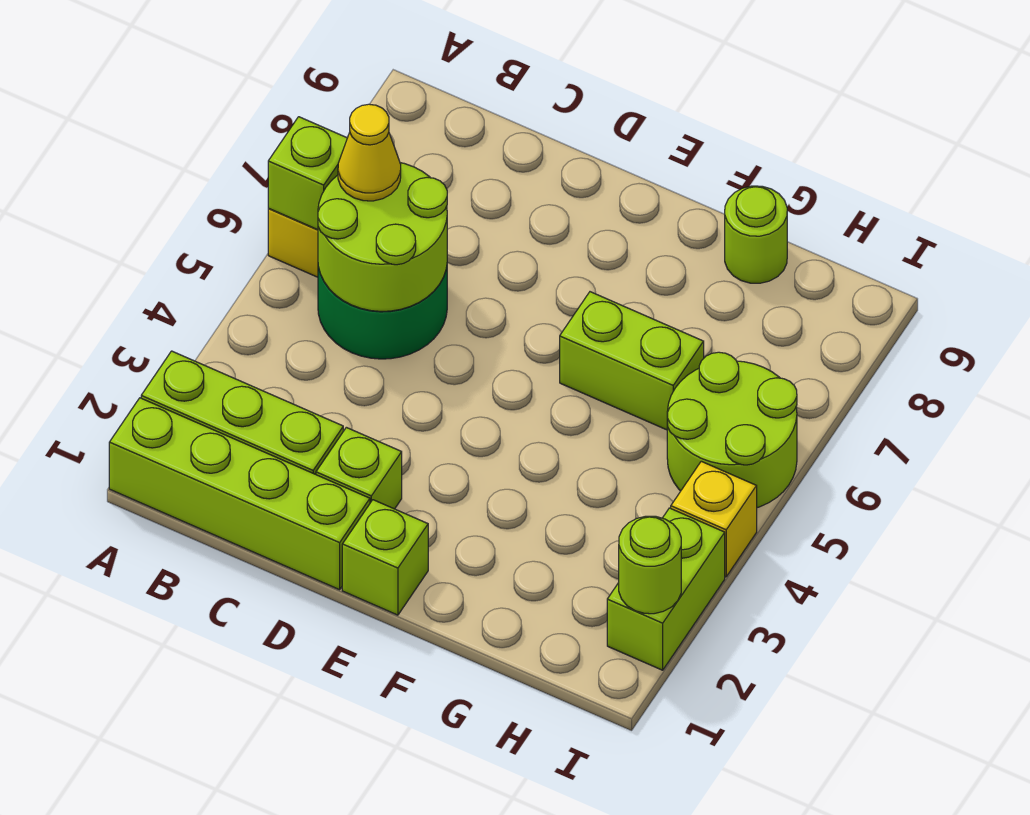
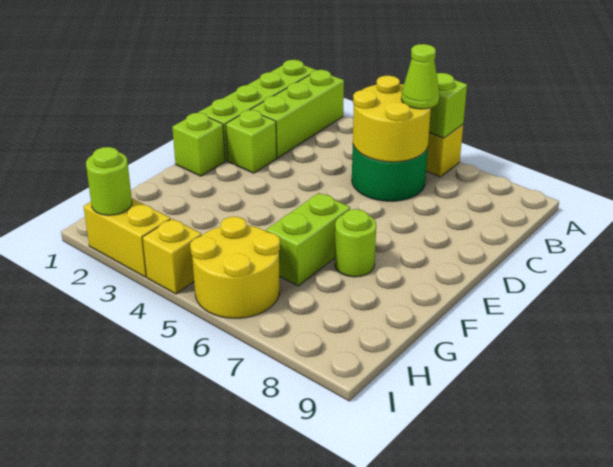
lime round brick B5:C6 level 2 -> yellow round brick B5:C6 level 2
yellow cone B6 level 3 -> lime cone B6 level 3
lime round brick G9 level 1 -> lime round brick F7 level 1
lime round brick H5:I6 level 1 -> yellow round brick H5:I6 level 1
lime brick I2:I3 level 1 -> yellow brick I2:I3 level 1

